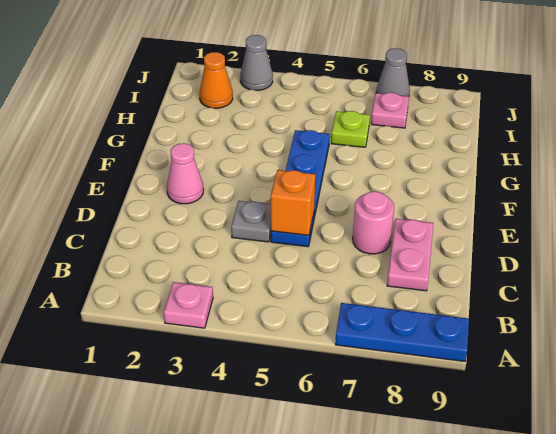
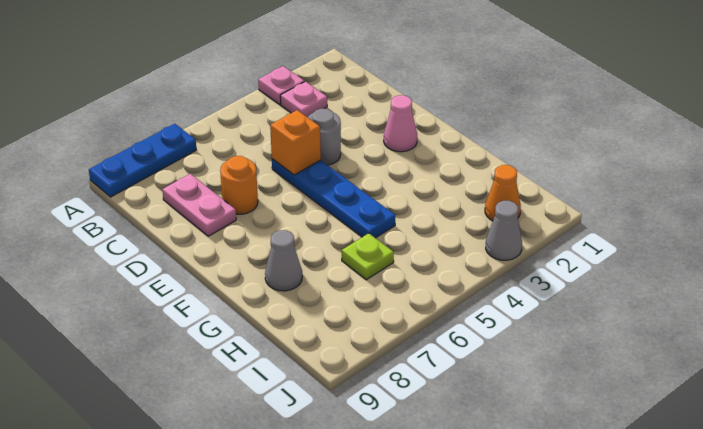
grey plate D4 level 1 -> grey round brick D4 level 1
pink round brick D7 level 1 -> orange round brick D7 level 1
pink plate I7 level 1 -> pink plate B3 level 1
grey cone J7 level 1 -> grey cone G8 level 1

